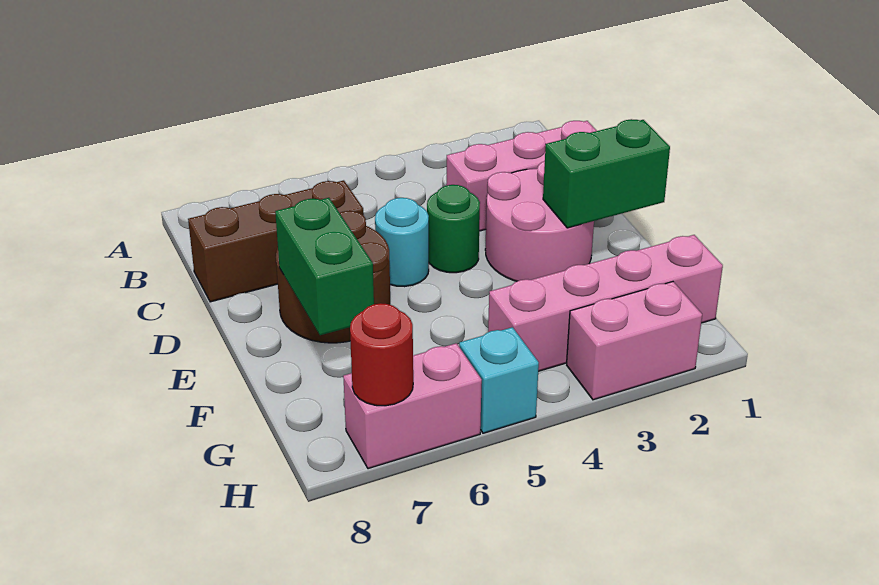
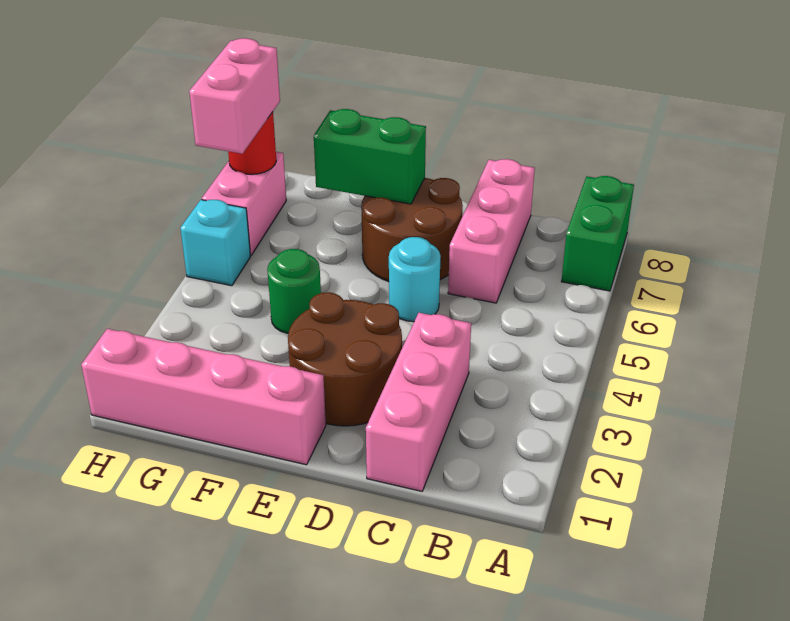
brown brick C6:C8 level 1 -> pink brick C6:C8 level 1
pink round brick D2:E3 level 1 -> brown round brick D2:E3 level 1
green round brick D4 level 1 -> green round brick F4 level 1
green brick E1:E2 level 2 -> green brick A7:A8 level 1
pink brick G1:G4 level 1 -> pink brick E1:H1 level 1
pink brick H2:H3 level 1 -> pink brick H6:H7 level 3

